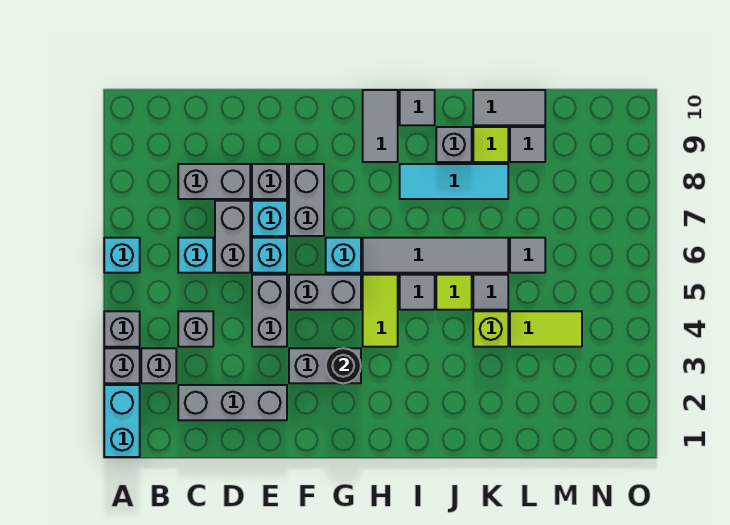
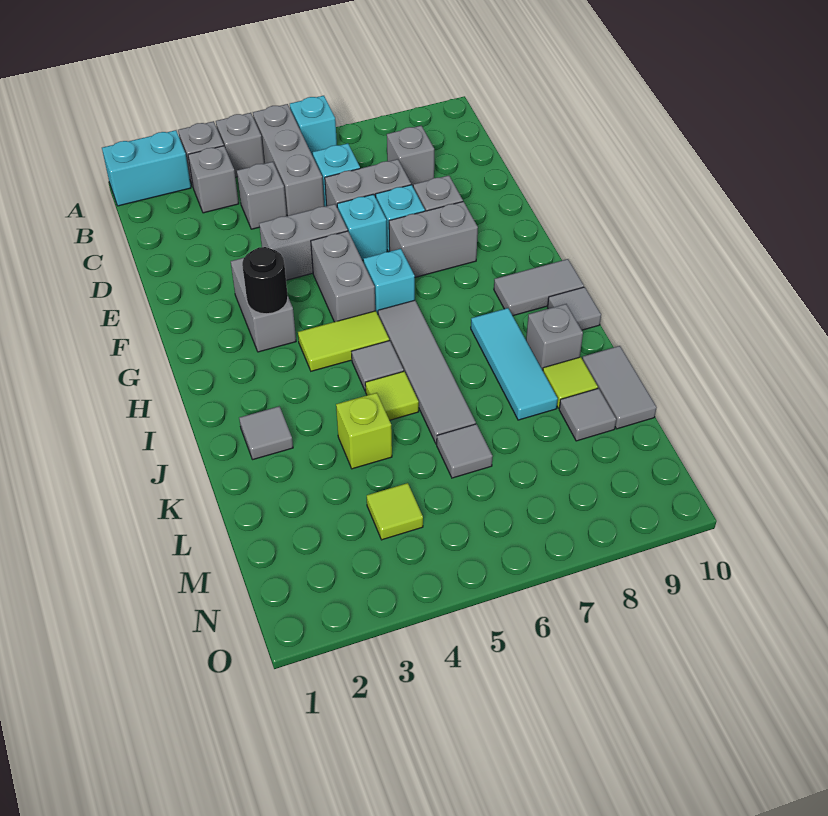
grey brick C2:E2 level 1 -> grey brick A5:C5 level 1
grey brick C8:D8 level 1 -> grey brick C8 level 1
grey tile K5 level 1 -> grey tile J2 level 1
lime tile L4:M4 level 1 -> lime tile M4 level 1

